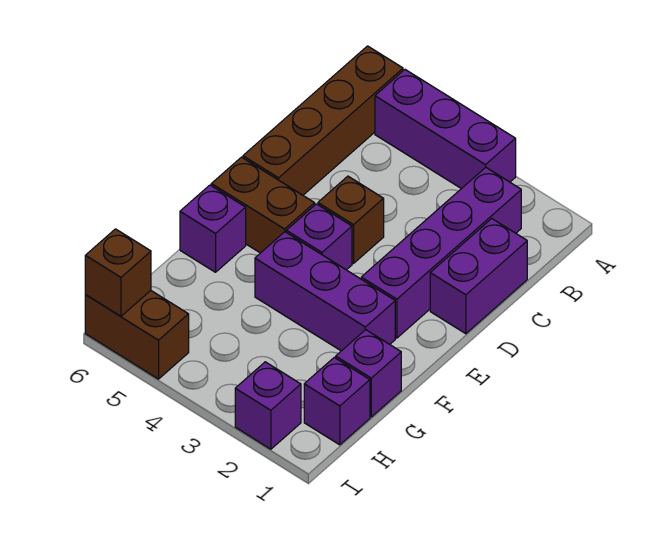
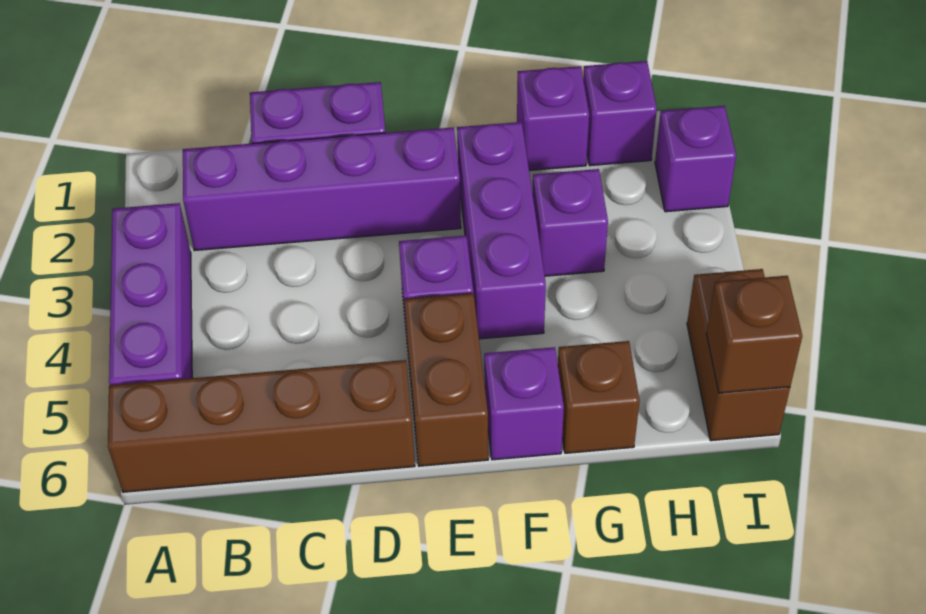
brown brick D4 level 1 -> brown brick G6 level 1
none -> purple brick G3 level 1

